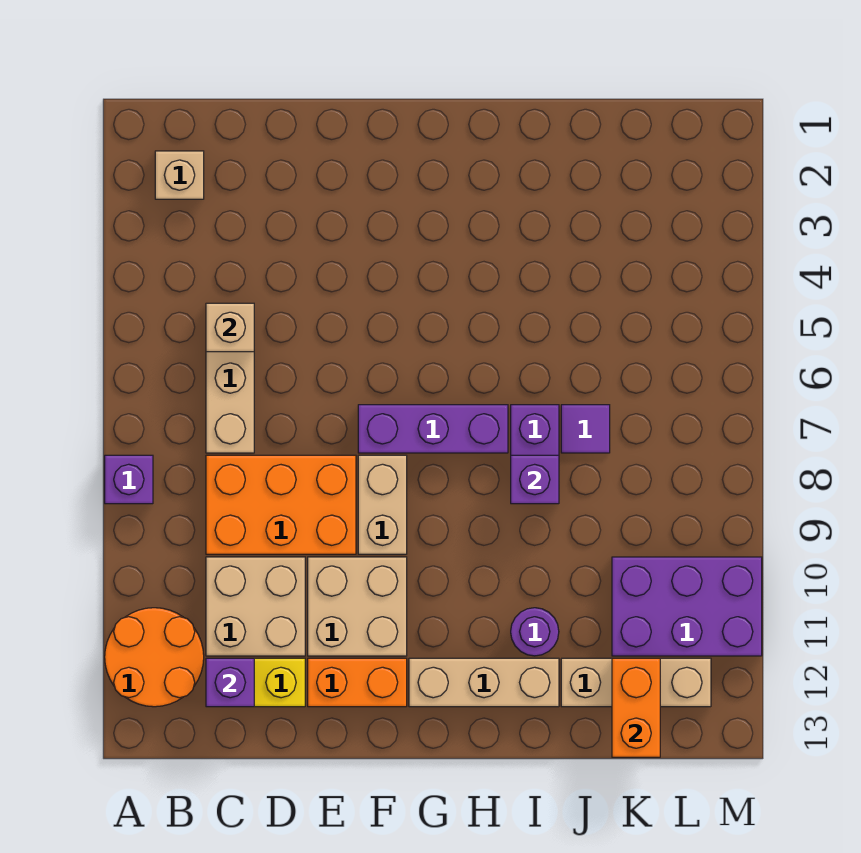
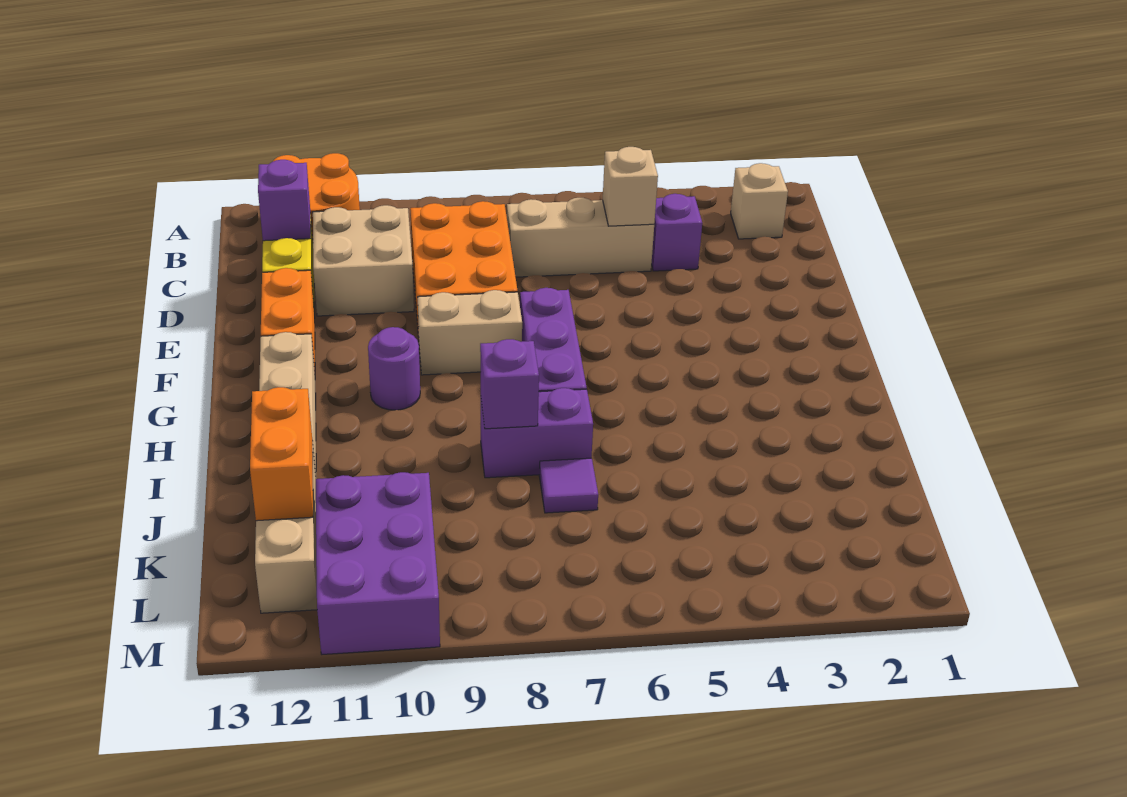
purple brick A8 level 1 -> purple brick C4 level 1
tan brick E10:F11 level 1 -> none
purple round brick I11 level 1 -> purple round brick G10 level 1
orange brick K12:K13 level 2 -> orange brick J12:K12 level 2

